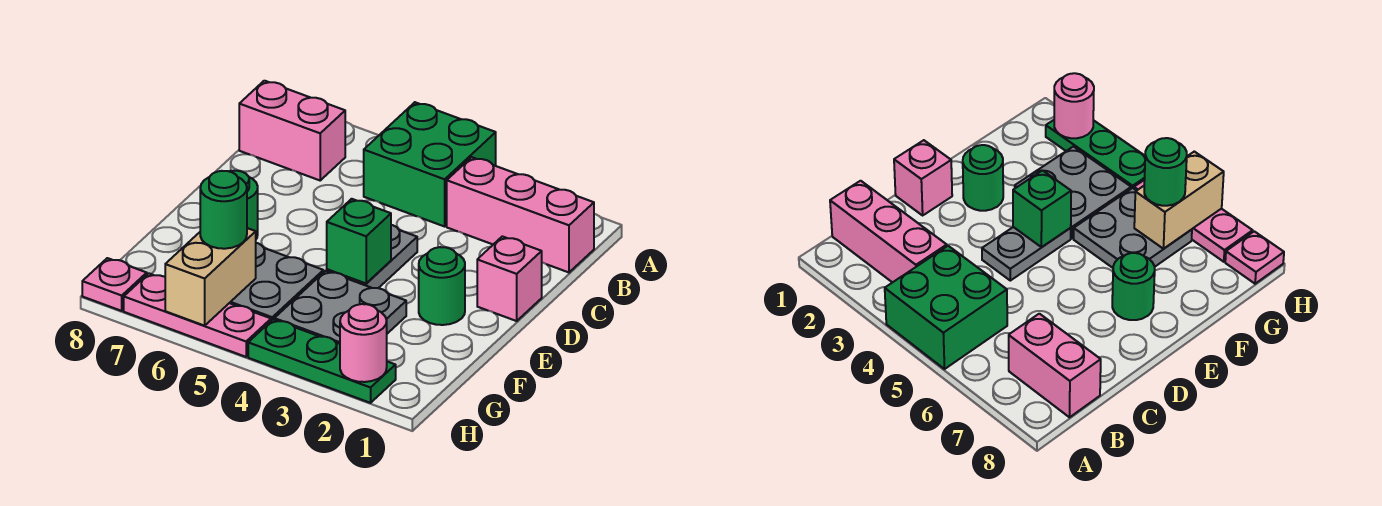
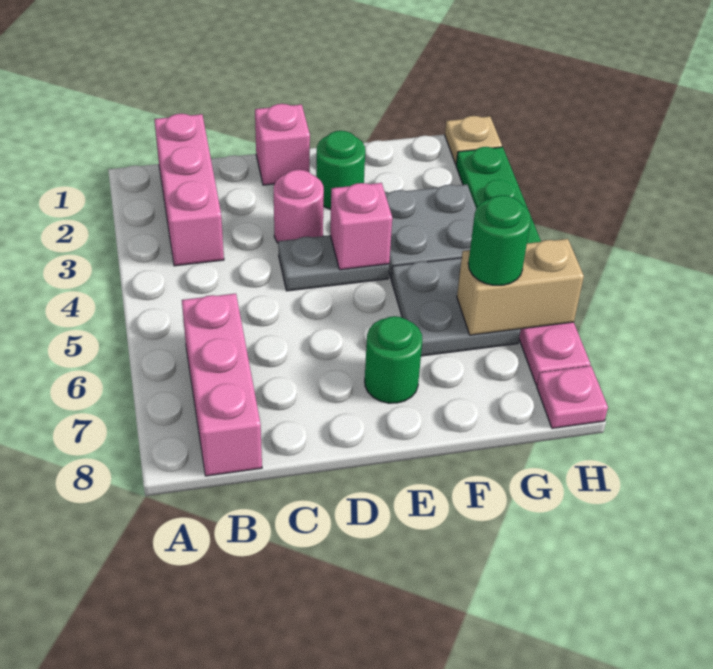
green brick A4:B5 level 1 -> none
pink brick B7:B8 level 1 -> pink brick B6:B8 level 1
green brick E4 level 2 -> pink brick E4 level 2
none -> tan plate H1 level 1
pink round brick H2 level 2 -> pink round brick D3 level 1

